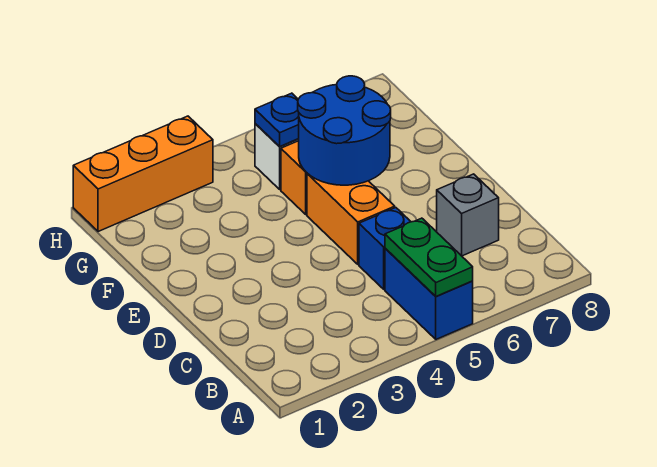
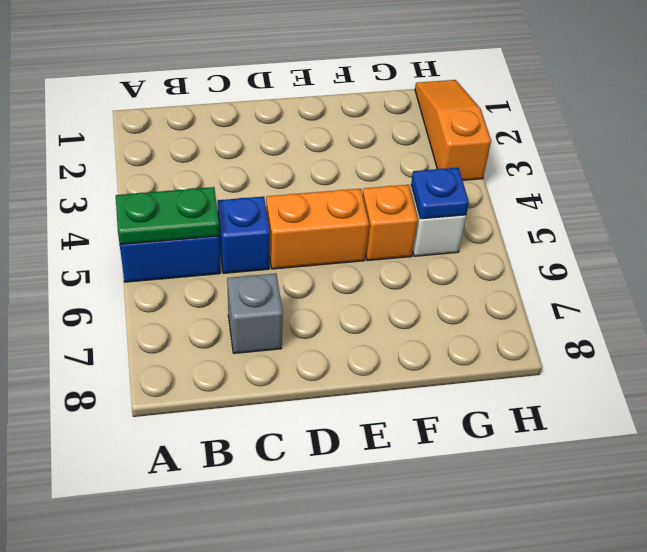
blue round brick E5:F6 level 2 -> none
orange brick H1:H3 level 1 -> orange slope H1:H3 level 1 top 3

